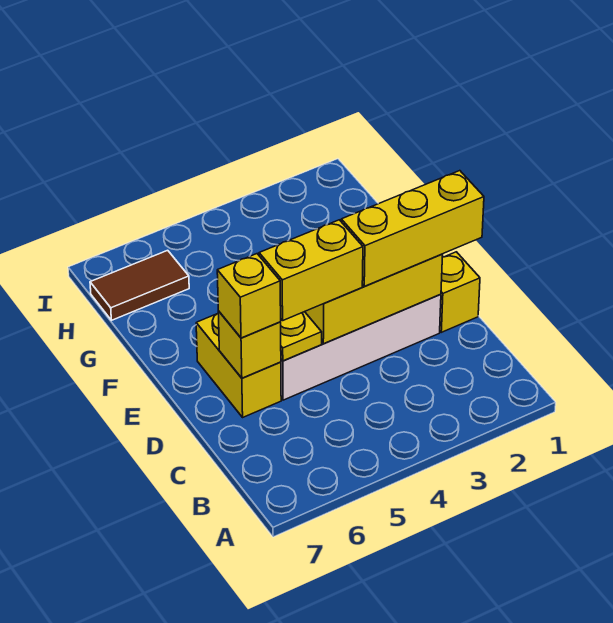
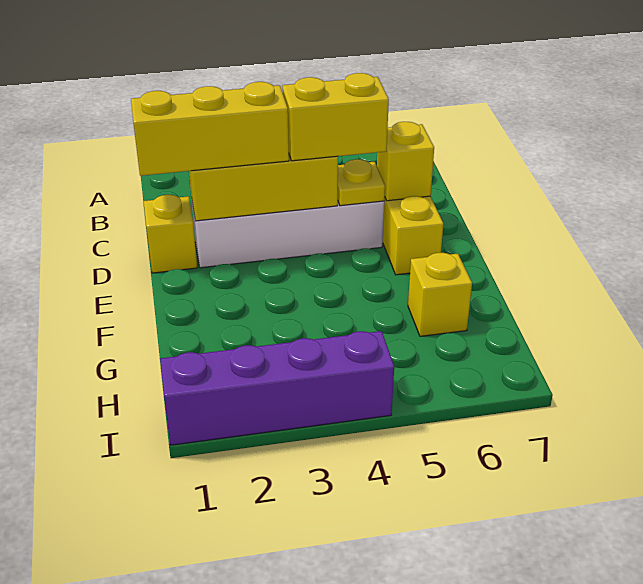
yellow brick D6 level 3 -> yellow brick G6 level 1
brown tile H6:H7 level 1 -> none
none -> purple brick I1:I4 level 1

